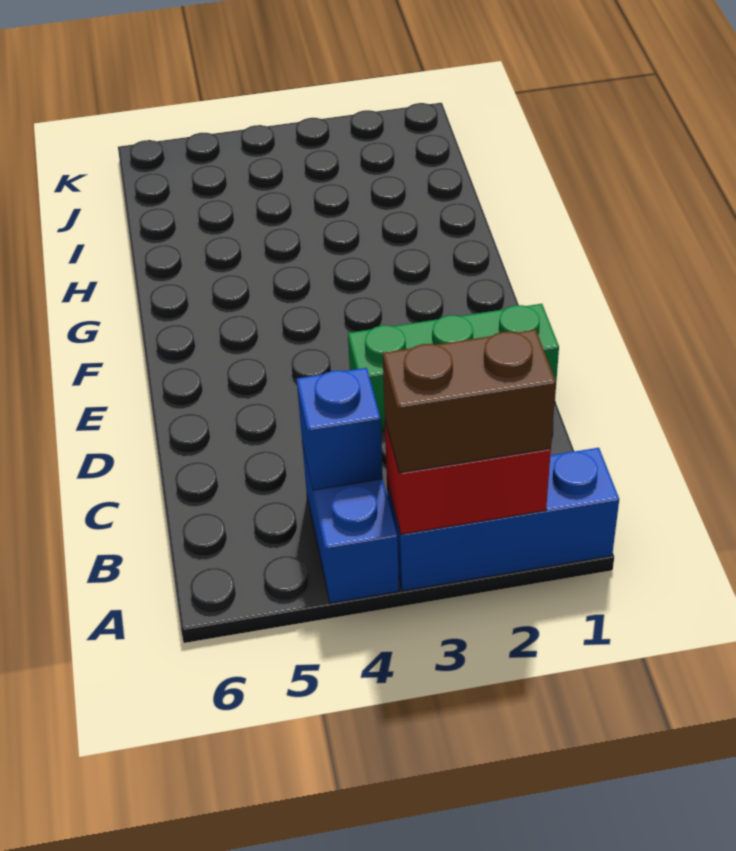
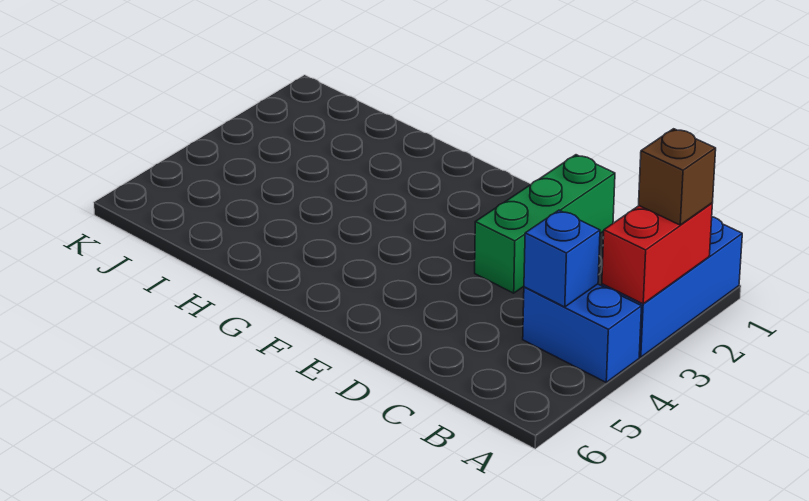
brown brick A2:A3 level 3 -> brown brick A2 level 3

